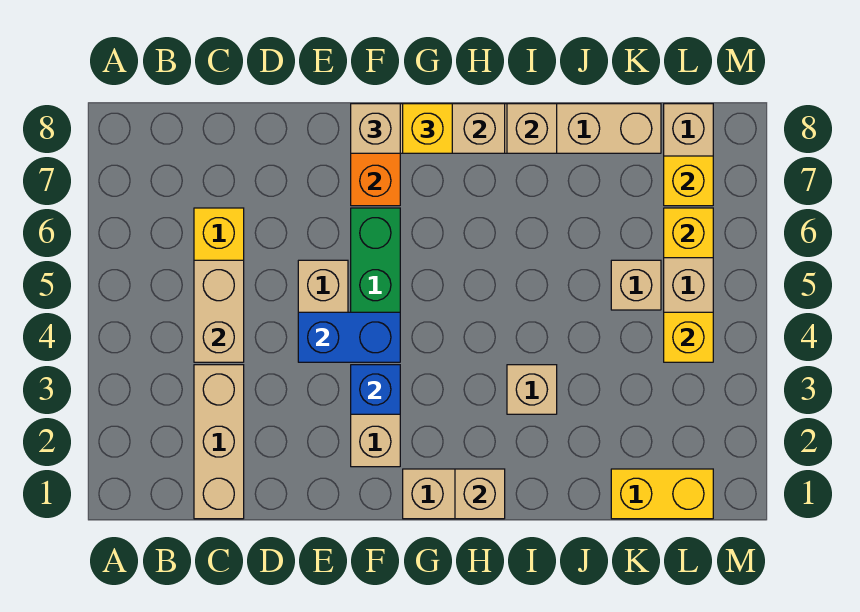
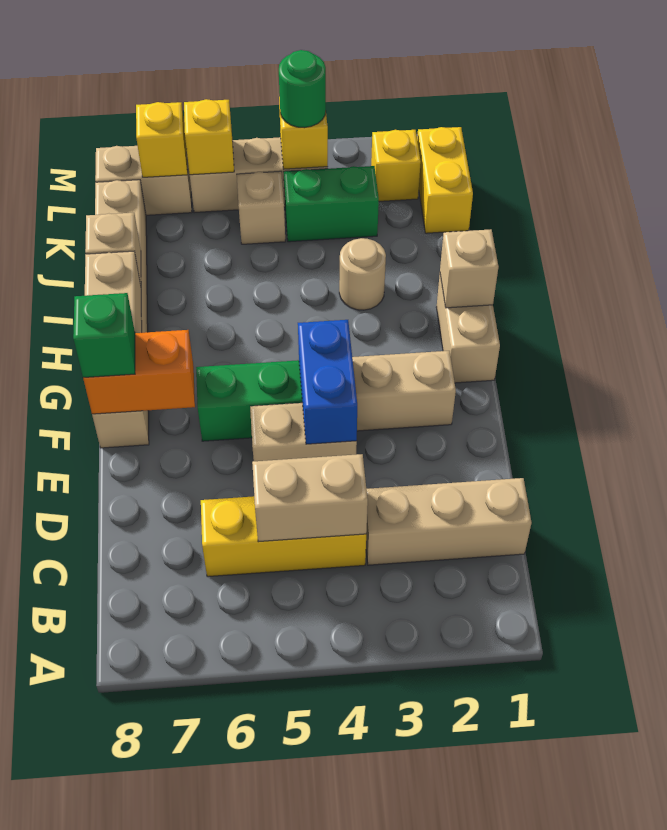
blue brick F3 level 2 -> none
tan brick F8 level 3 -> green brick F8 level 3
yellow brick G8 level 3 -> yellow brick L2 level 1
tan brick I3 level 1 -> tan round brick I3 level 1
none -> green brick K3:K4 level 1
none -> green round brick L4 level 3

